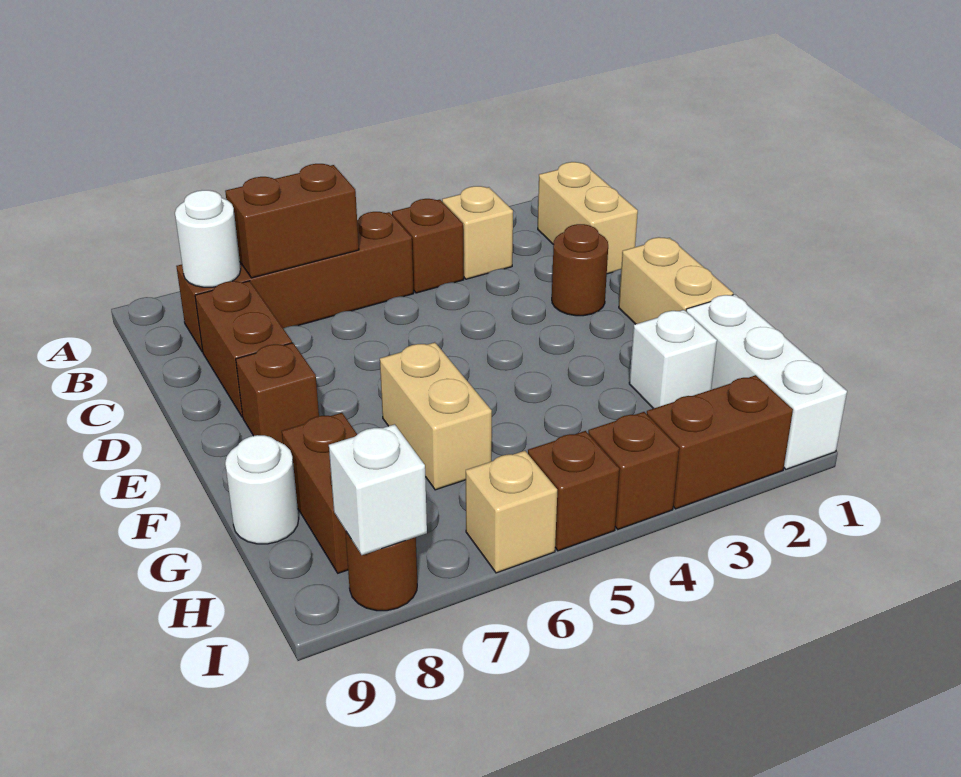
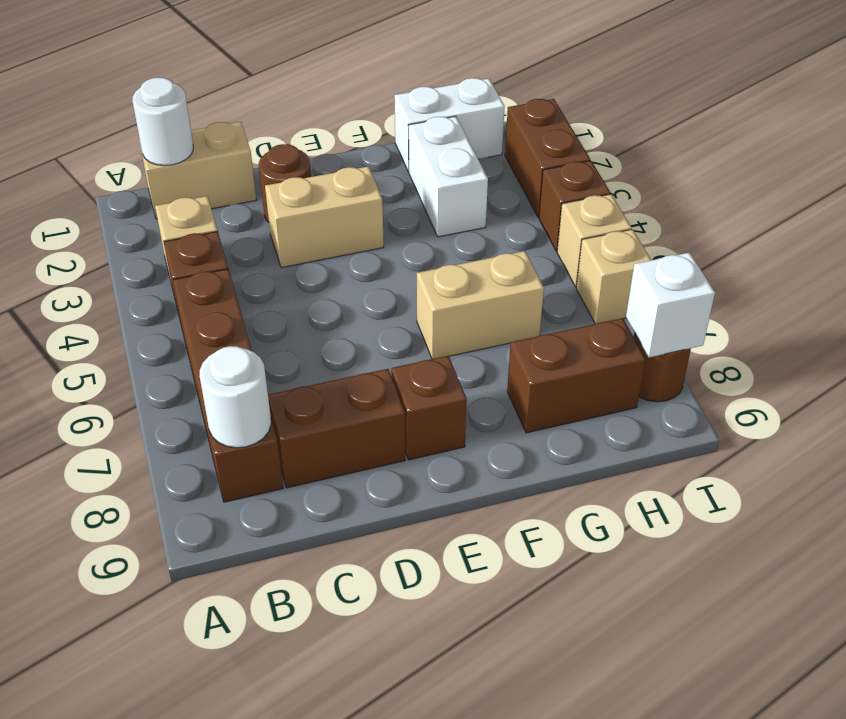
brown brick B6:B7 level 2 -> none
tan brick E1:F1 level 1 -> tan brick D3:E3 level 1
white brick G1:I1 level 1 -> white brick G1:H1 level 1
white brick G2 level 1 -> white brick G2:G3 level 1
white round brick G9 level 1 -> white round brick B1 level 2
brown brick I5 level 1 -> tan brick I5 level 1

